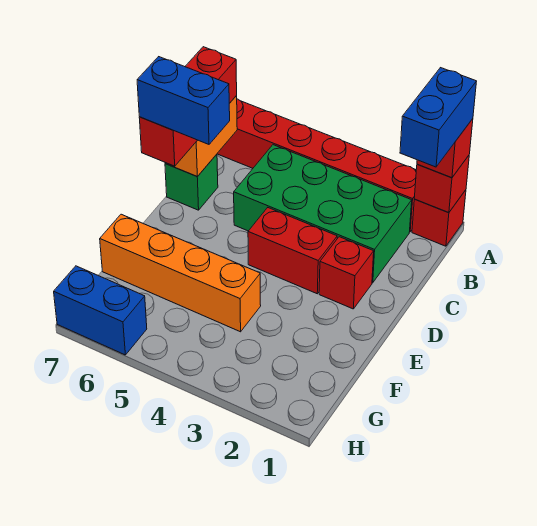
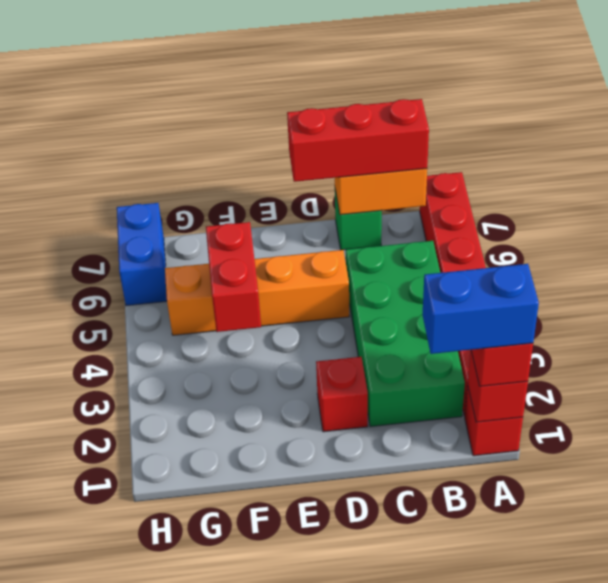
red brick D3:D4 level 1 -> red brick F4:F5 level 2
blue brick D6:D7 level 4 -> none
orange brick F4:F7 level 1 -> orange brick D5:G5 level 1

